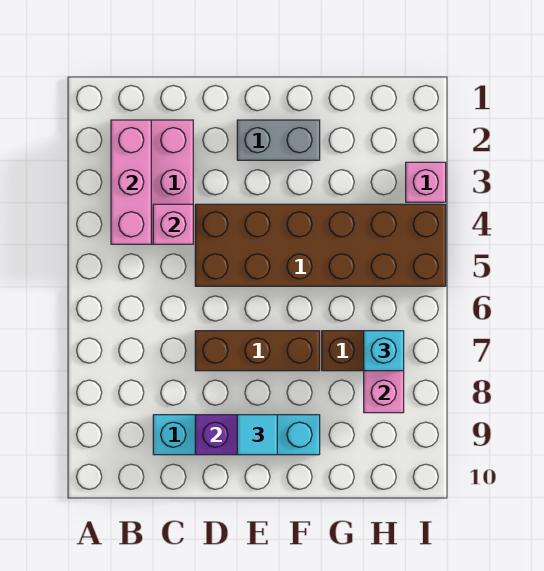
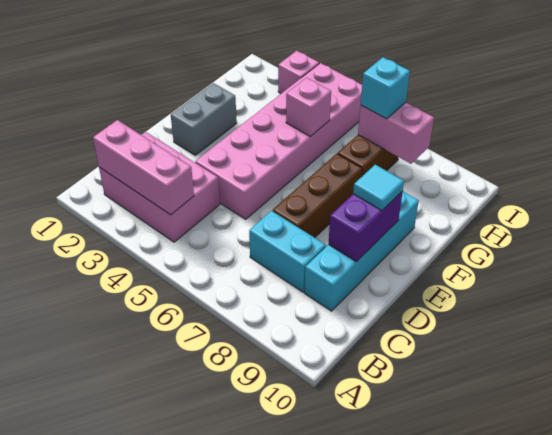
pink brick C4 level 2 -> pink brick G5 level 2
none -> cyan brick C7:C8 level 1
brown brick D4:I5 level 1 -> pink brick D4:I5 level 1

